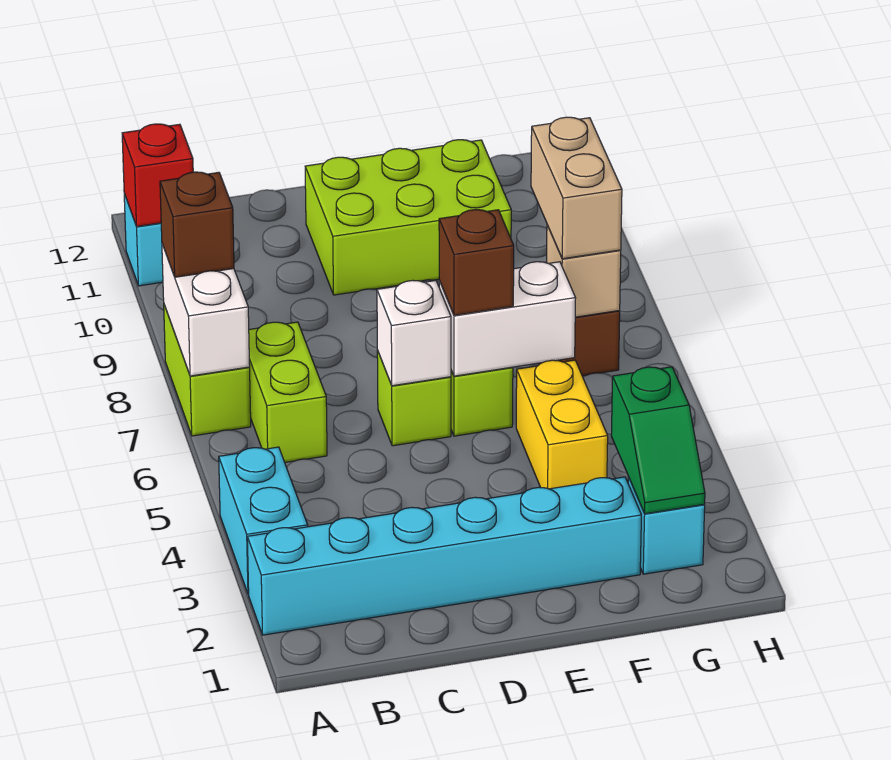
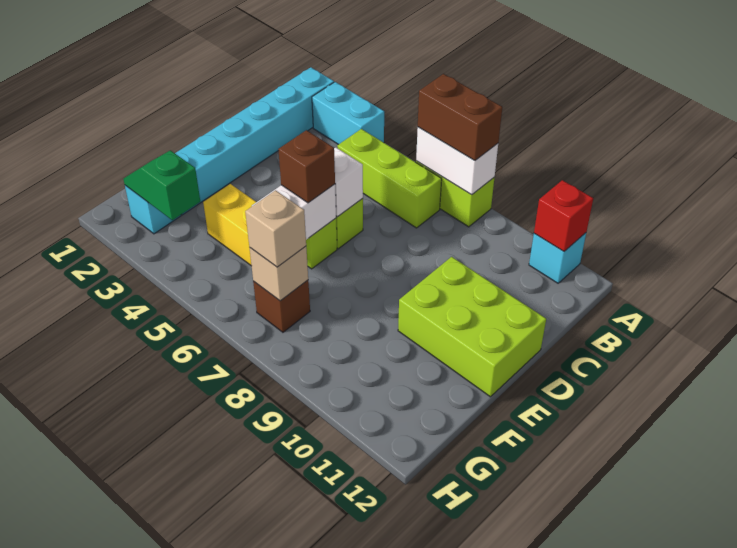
brown brick A8 level 3 -> brown brick A7:A8 level 3
lime brick B6:B7 level 1 -> lime brick B5:B7 level 1
lime brick D10:F11 level 1 -> lime brick D10:E12 level 1
tan brick G7:G8 level 3 -> tan brick G7 level 3

